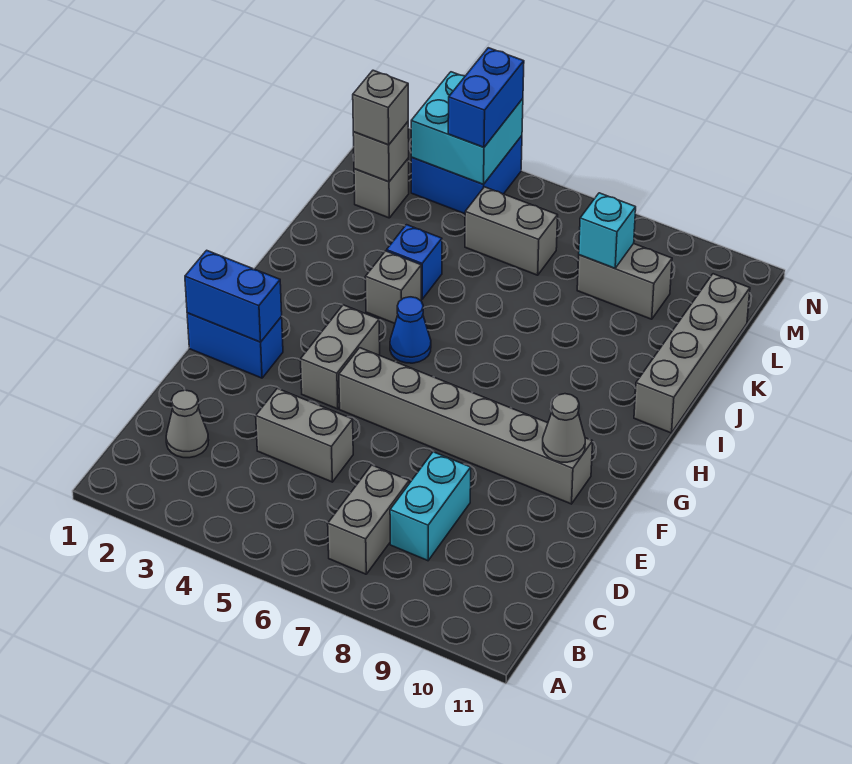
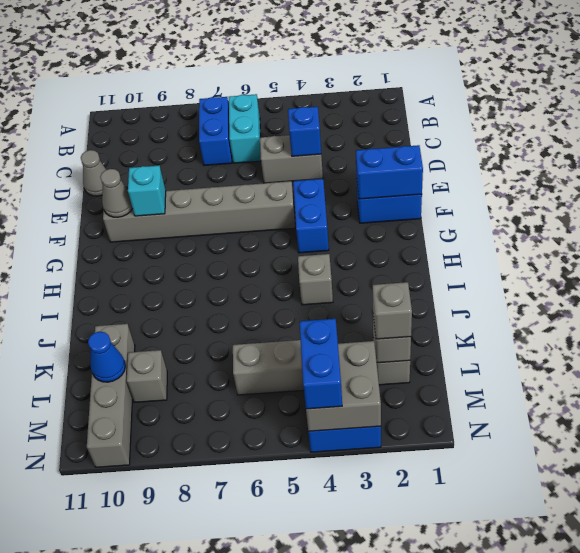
grey brick B7:C7 level 1 -> blue brick B7:C7 level 1
grey cone C2 level 1 -> grey cone D11 level 1
cyan brick C8:D8 level 1 -> cyan brick B6:C6 level 1
grey brick F4:G4 level 1 -> blue brick F4:G4 level 1
blue cone H5 level 1 -> blue cone L10 level 2
grey brick I11:L11 level 1 -> grey brick K10:N10 level 1
blue brick J4 level 1 -> blue brick D4 level 2
grey brick L8:L9 level 1 -> grey brick L9 level 1
cyan brick L8 level 2 -> cyan brick F9 level 2
cyan brick M3:N4 level 2 -> grey brick M3:N4 level 2

